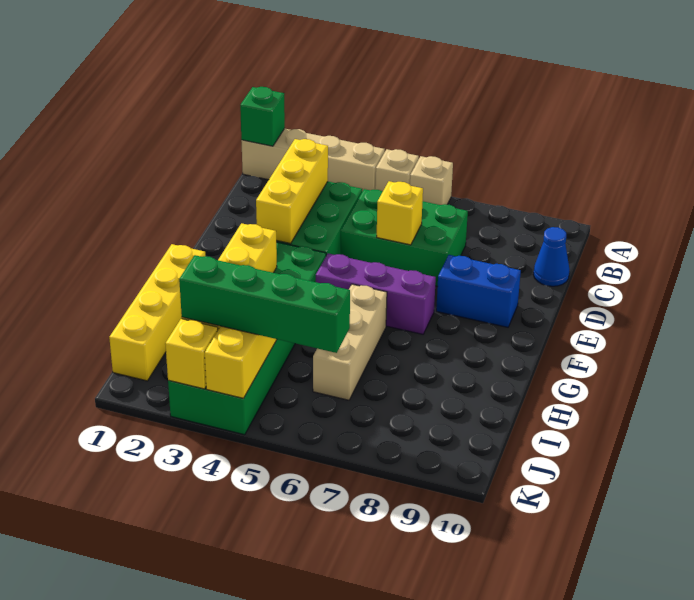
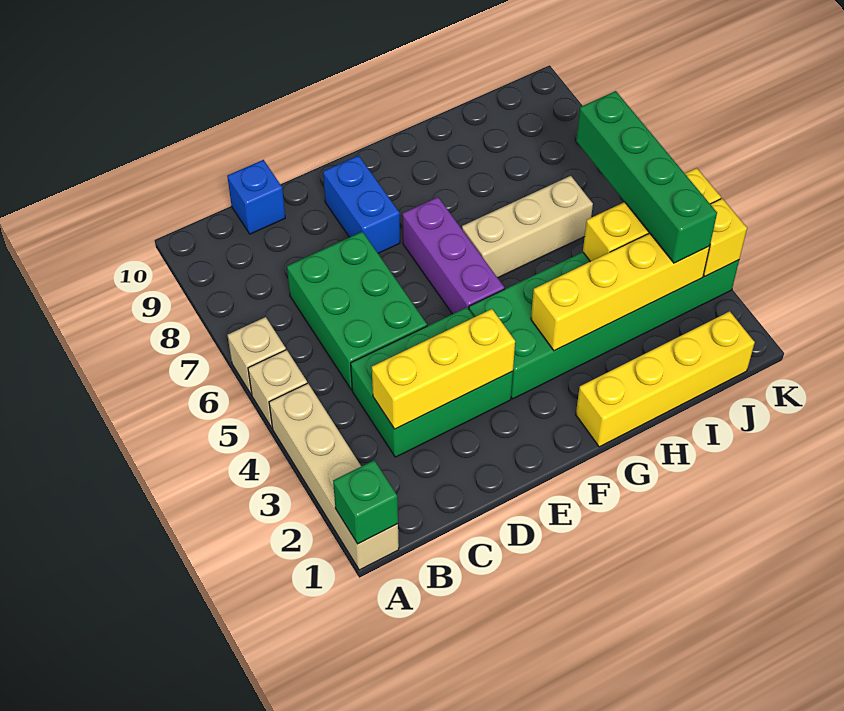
blue cone C10 level 1 -> blue brick C10 level 1
yellow brick D6 level 2 -> none

